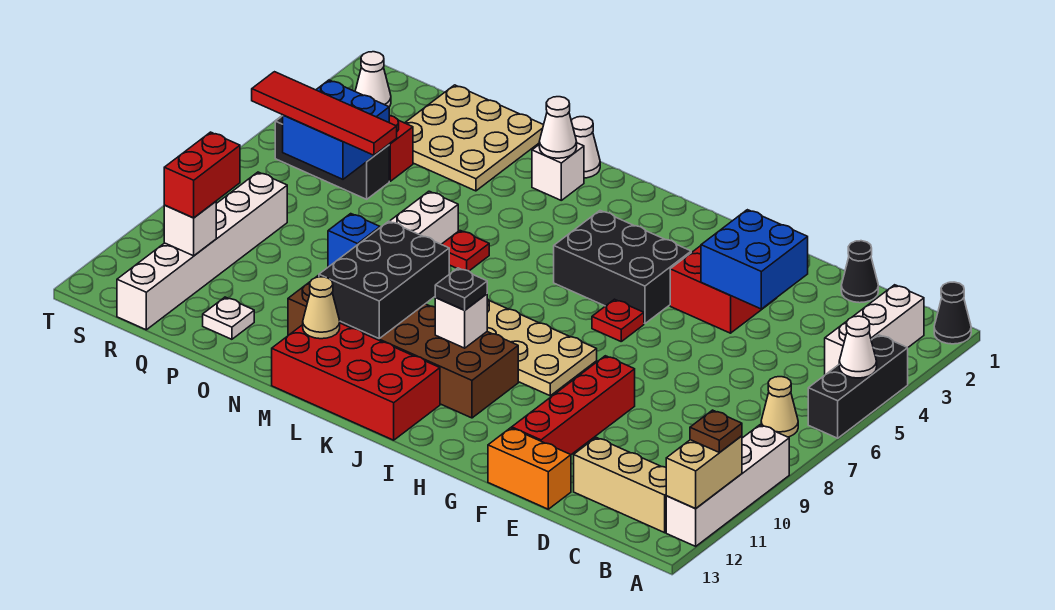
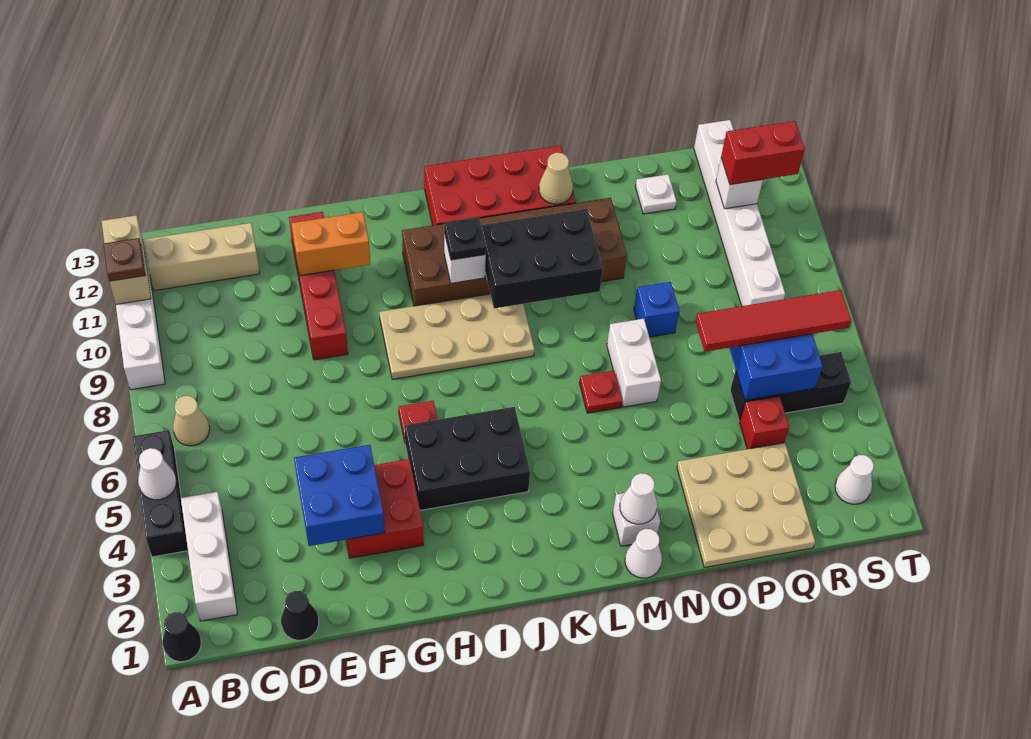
orange brick E13:F13 level 1 -> orange brick F11:G11 level 2
black brick L9:M11 level 2 -> black brick K9:M10 level 2
red brick R10:R11 level 3 -> red brick R11:S11 level 3

